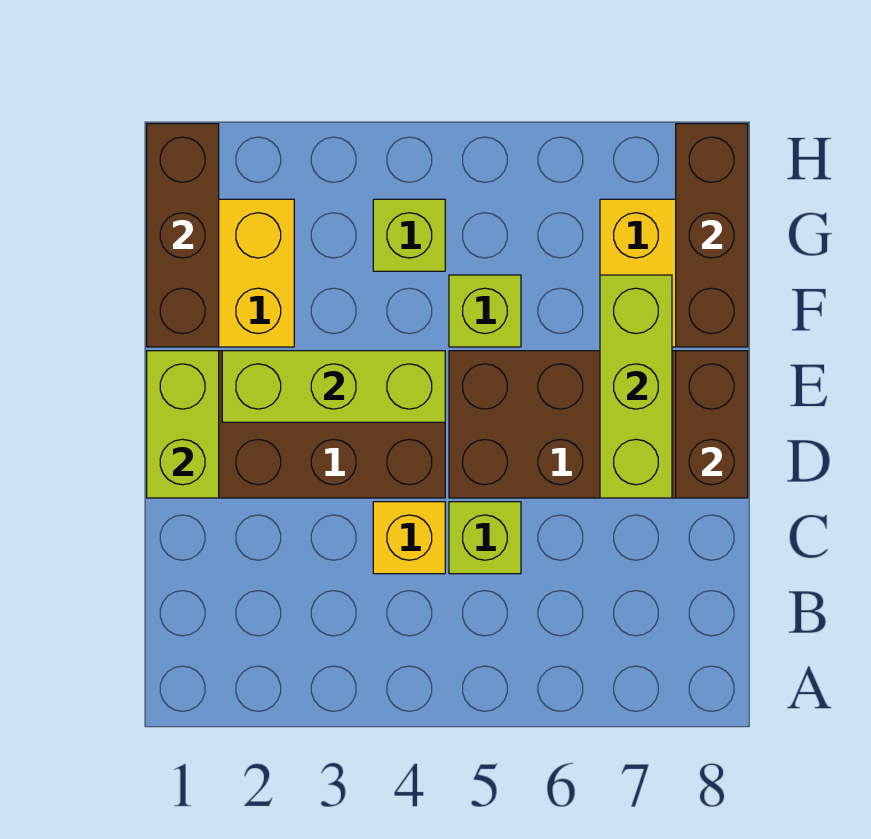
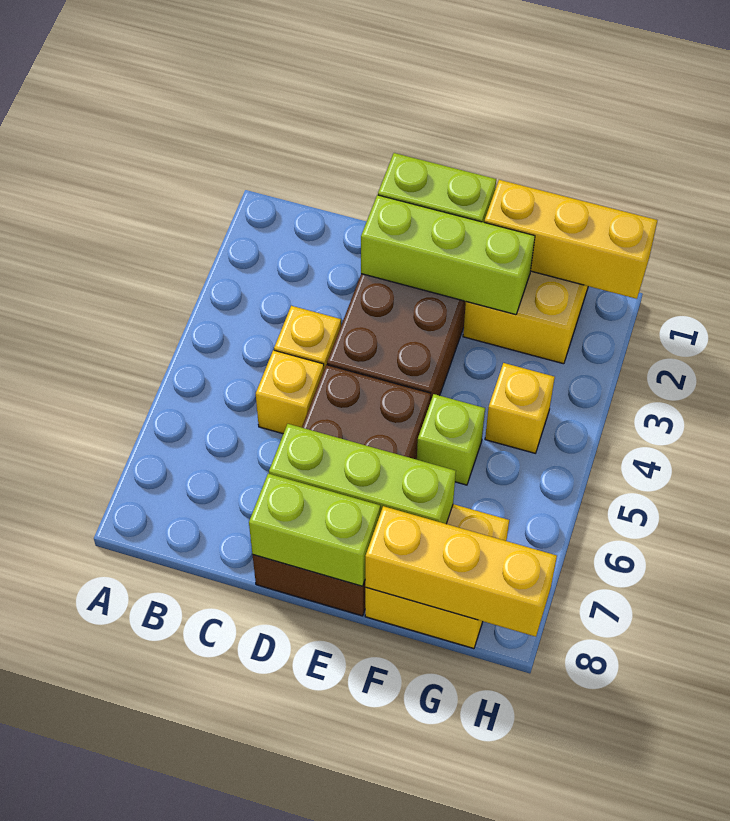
lime brick C5 level 1 -> yellow brick C5 level 1
brown brick D8:E8 level 2 -> lime brick D8:E8 level 2
lime brick E2:E4 level 2 -> lime brick D2:F2 level 2
brown brick F1:H1 level 2 -> yellow brick F1:H1 level 2
brown brick F8:H8 level 2 -> yellow brick F8:H8 level 2
lime brick G4 level 1 -> yellow brick G4 level 1

